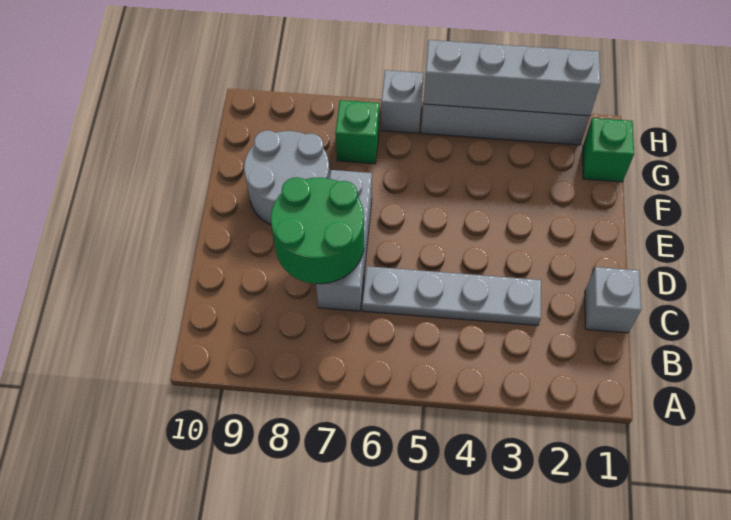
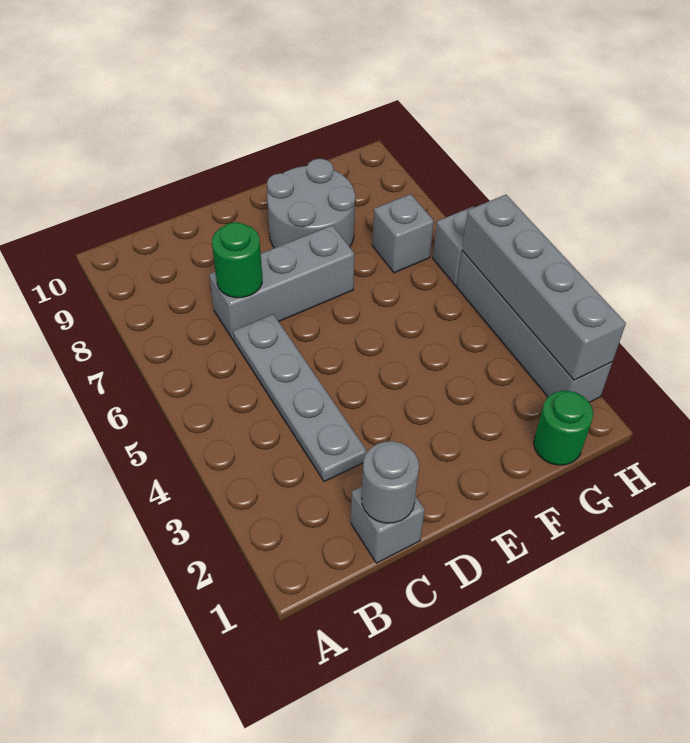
none -> grey round brick C1 level 2
green round brick C7:D8 level 2 -> green round brick C7 level 2
green brick G1 level 1 -> green round brick G1 level 1
green brick G7 level 1 -> grey brick G7 level 1

